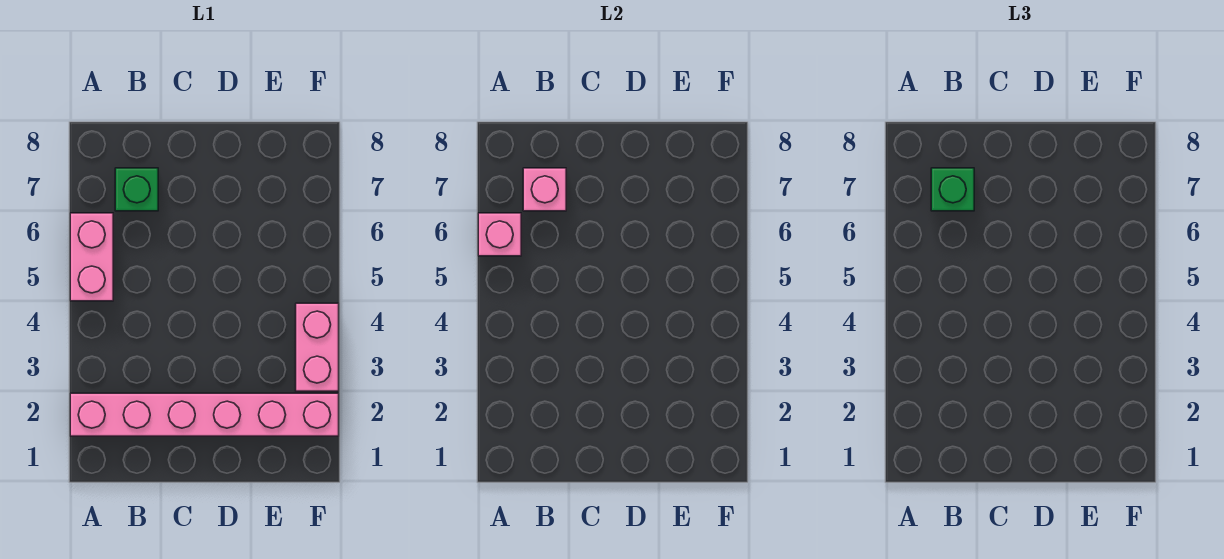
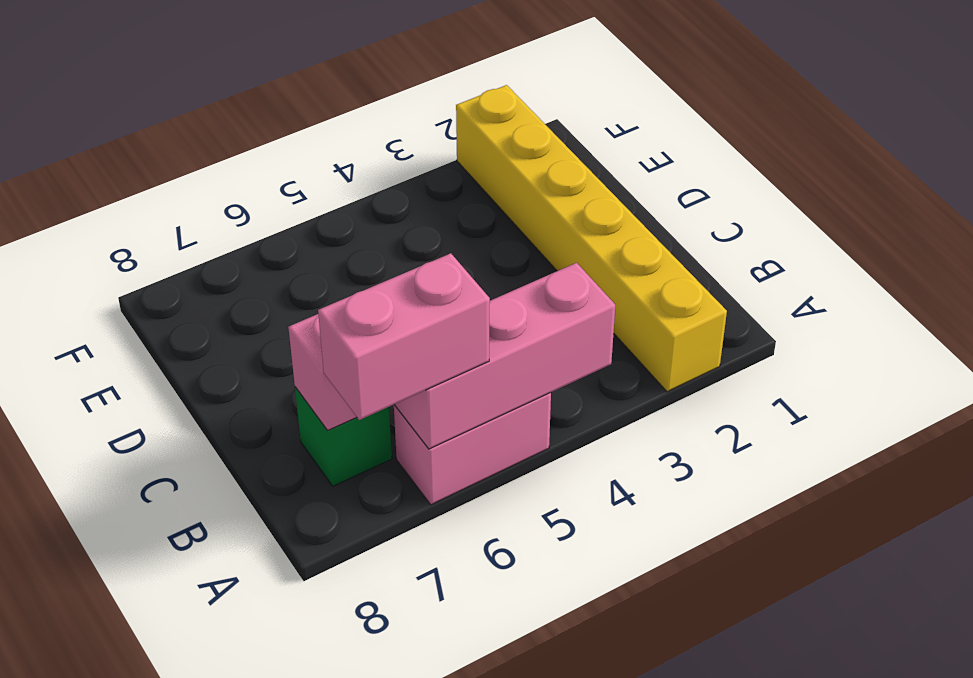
pink brick A2:F2 level 1 -> yellow brick A2:F2 level 1
pink brick A6 level 2 -> pink brick A4:A6 level 2
green brick B7 level 3 -> none
pink brick F3:F4 level 1 -> pink brick A6:A7 level 3

